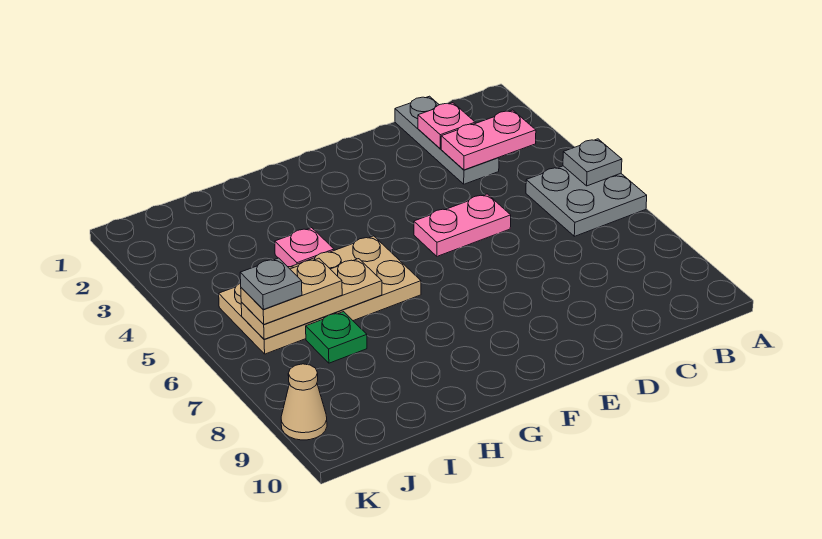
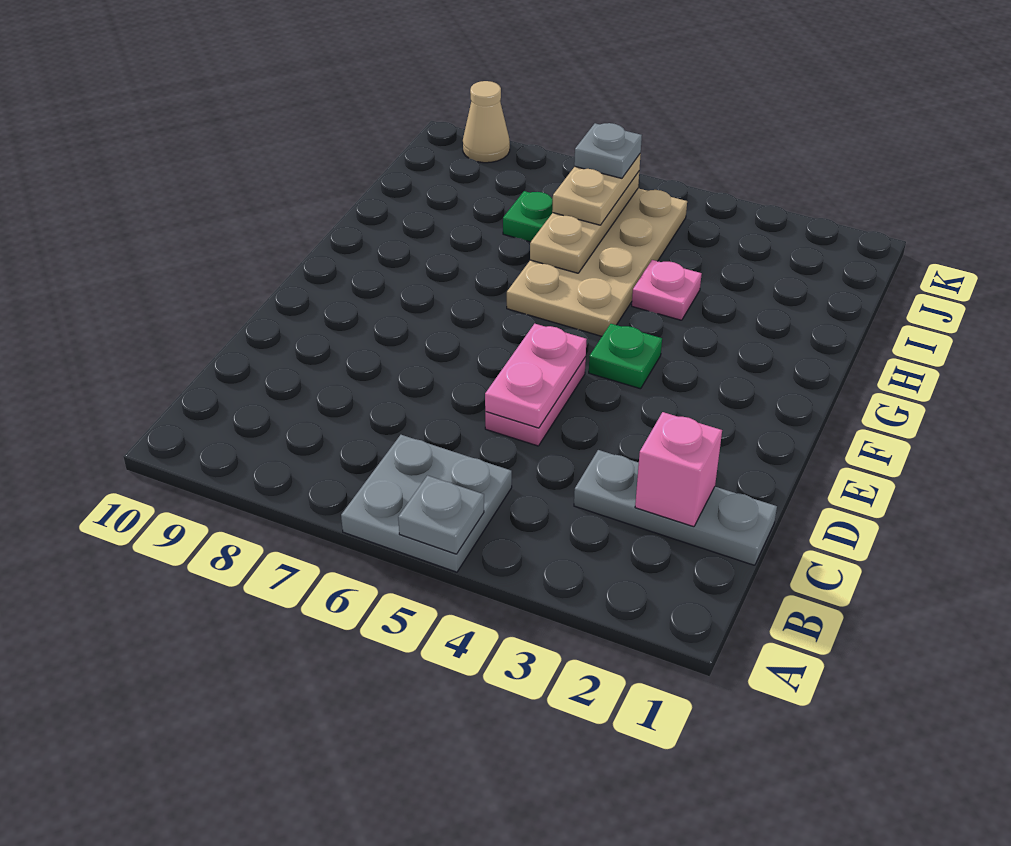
pink plate B3:C3 level 2 -> pink plate D5:E5 level 2
pink plate C2 level 2 -> pink brick C2 level 2
none -> green plate F4 level 1

